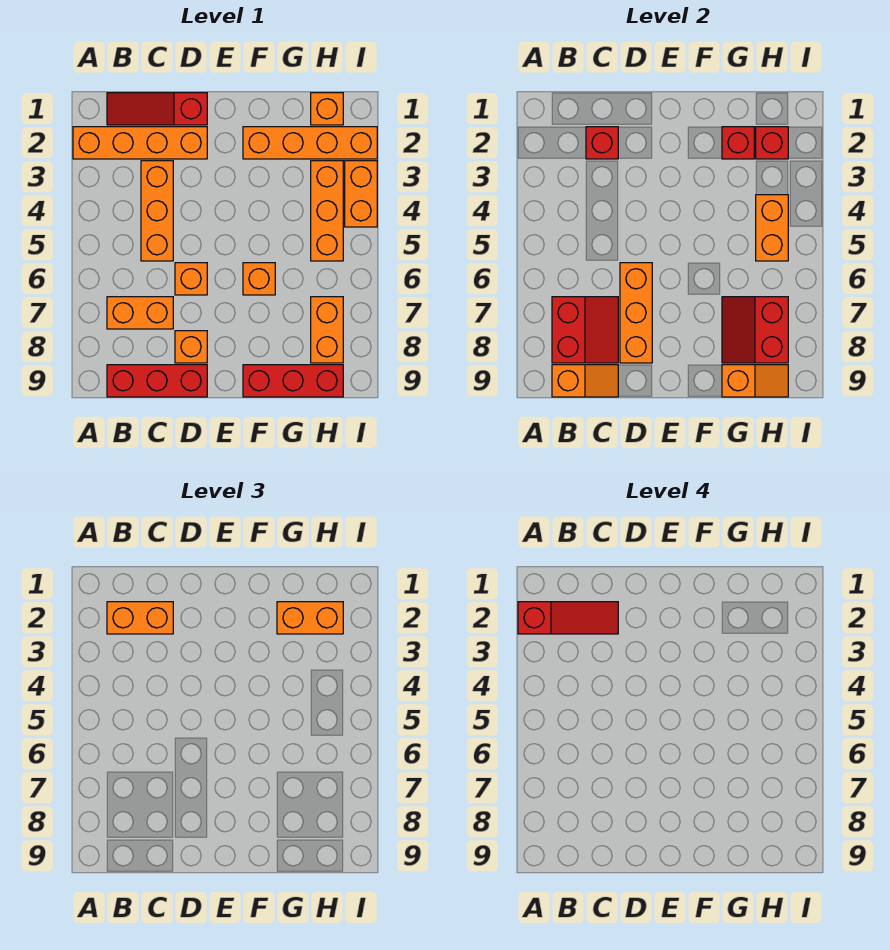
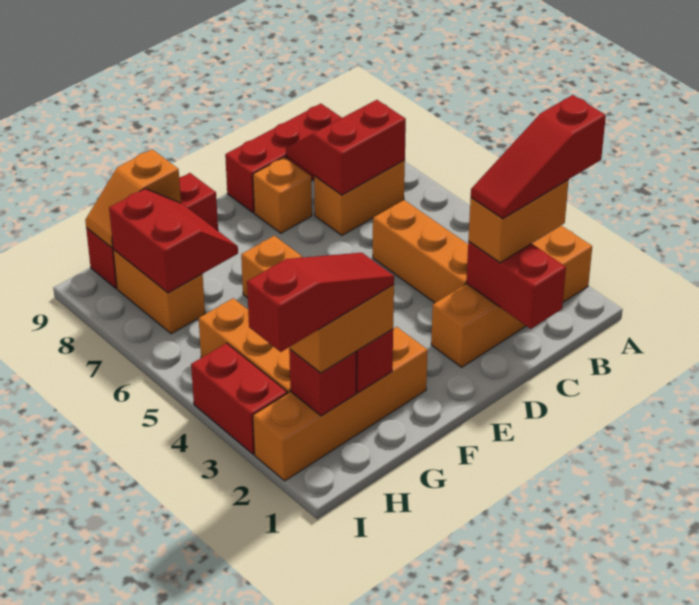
red slope B1:D1 level 1 top D -> red slope G2:I2 level 4 top I
red slope B7:C8 level 2 top B -> red slope B7:C8 level 2 top 7
orange slope B9:C9 level 2 top B -> none
red brick C2 level 2 -> red brick C1:C2 level 2
orange brick D6 level 1 -> none
orange brick D6:D8 level 2 -> none
orange brick H1 level 1 -> none
orange brick H4:H5 level 2 -> none
orange brick I3:I4 level 1 -> red brick I3:I4 level 1

